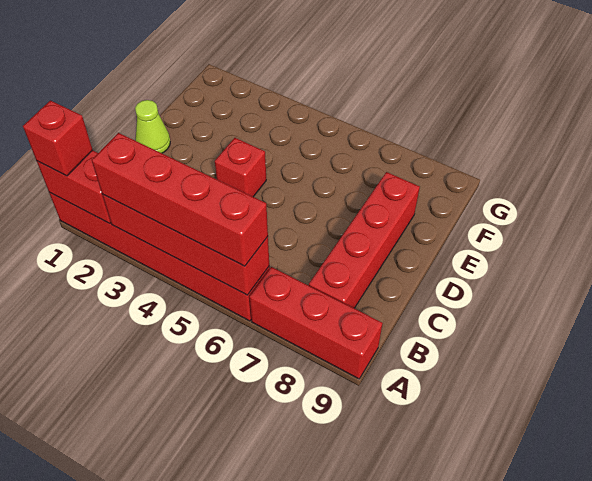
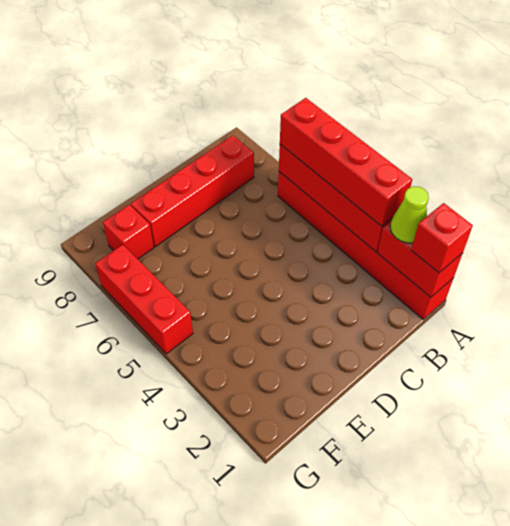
red brick A7:A9 level 1 -> red brick G5:G7 level 1
lime cone D1 level 1 -> lime cone A2 level 3
red brick D4 level 1 -> red brick F8 level 1

